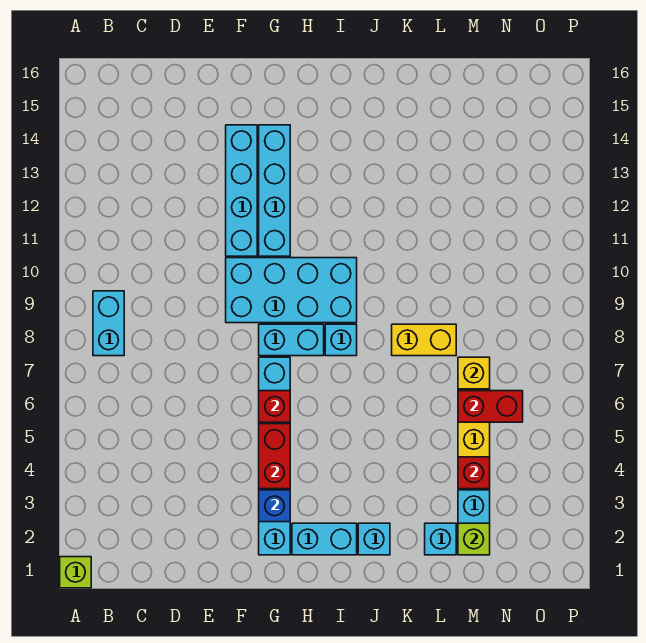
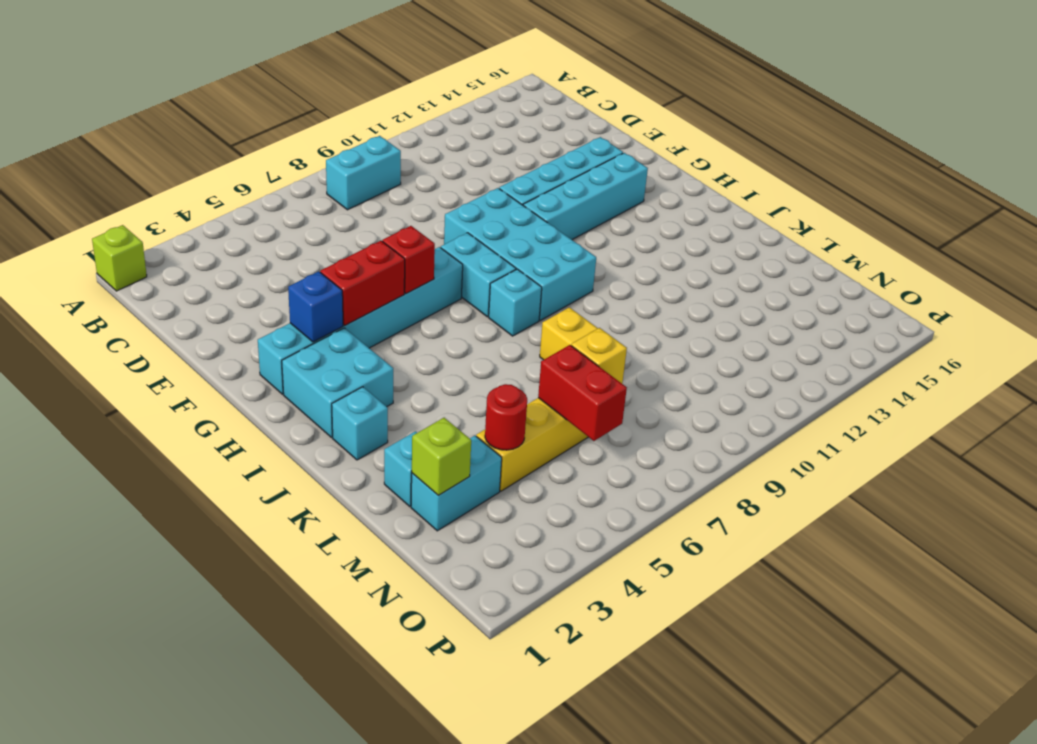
cyan brick H2:I2 level 1 -> cyan brick H2:I3 level 1
red brick M4 level 2 -> red round brick M4 level 2

